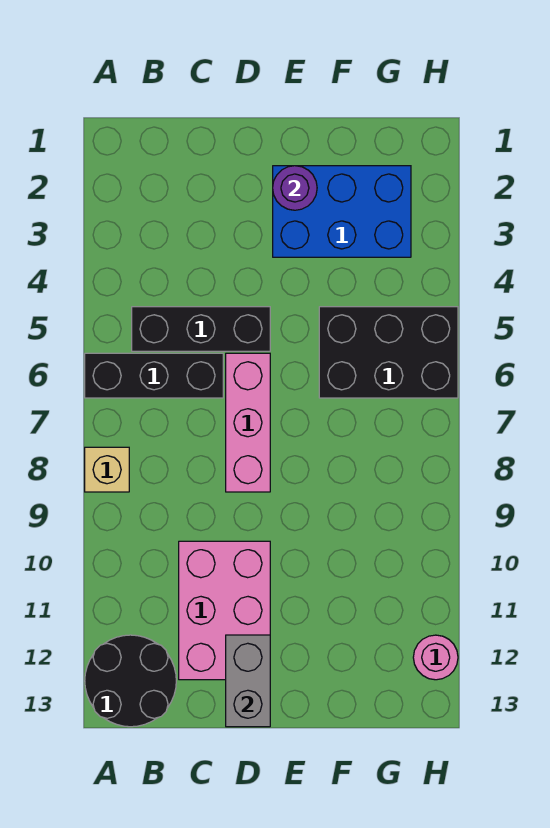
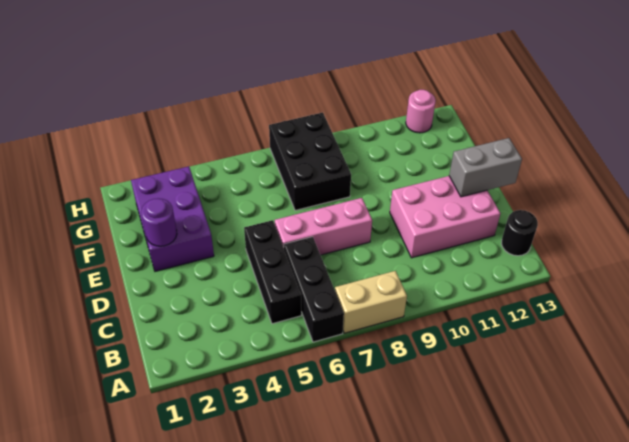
tan brick A8 level 1 -> tan brick A7:A8 level 1
black round brick A12:B13 level 1 -> black round brick B13 level 1
blue brick E2:G3 level 1 -> purple brick E2:G3 level 1
black brick F5:H6 level 1 -> black brick F7:H8 level 1

